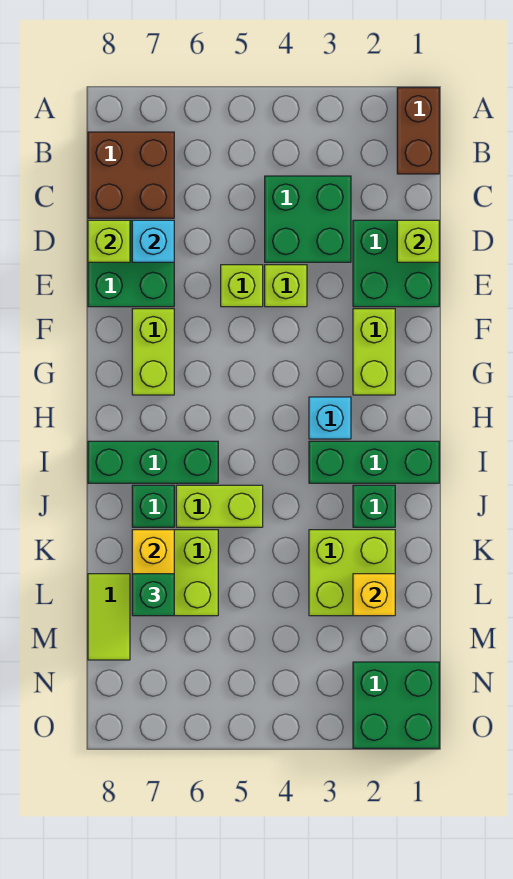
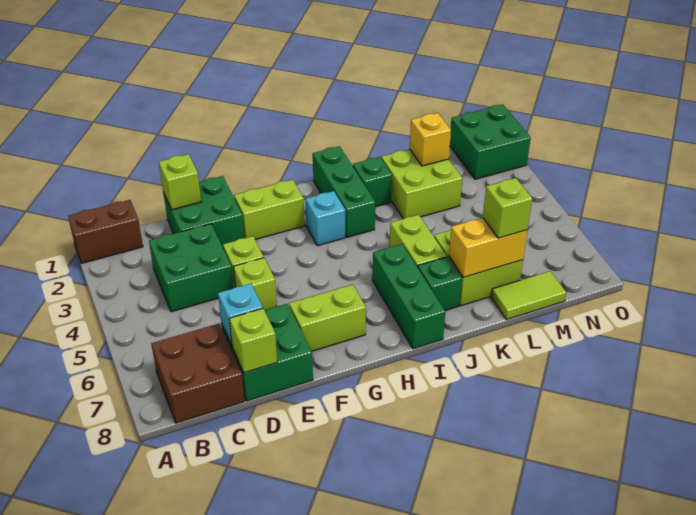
green brick L7 level 3 -> lime brick L7 level 3

